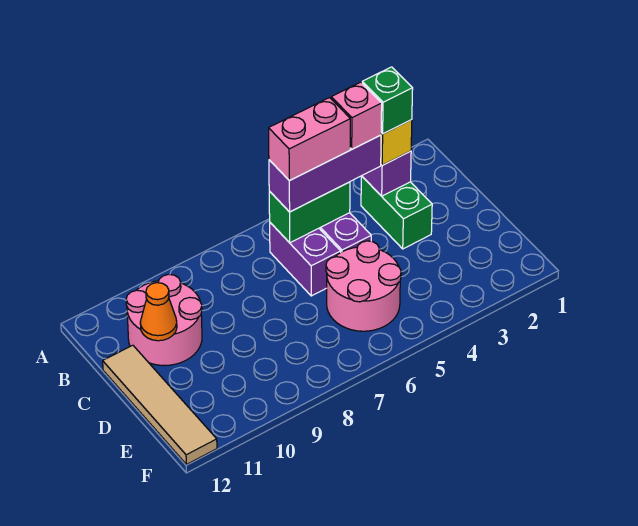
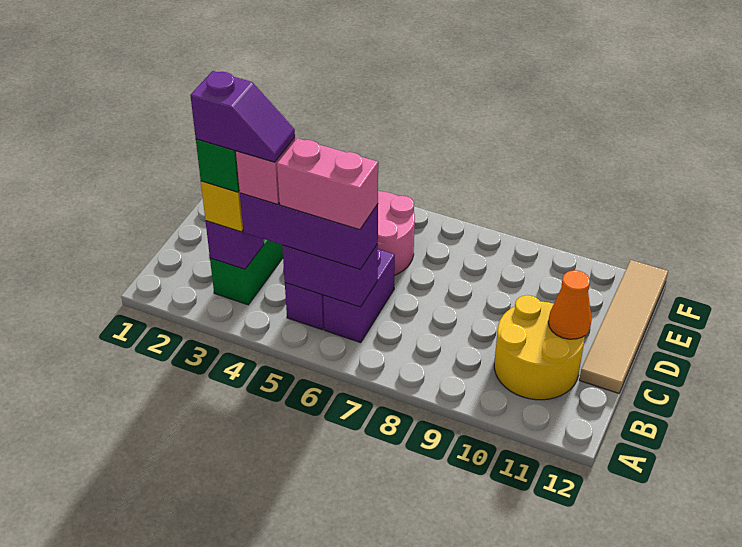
none -> purple slope B3:B4 level 5 top 3
green brick B5:B6 level 2 -> purple brick B5:B6 level 2
pink round brick B10:C11 level 1 -> yellow round brick B10:C11 level 1

